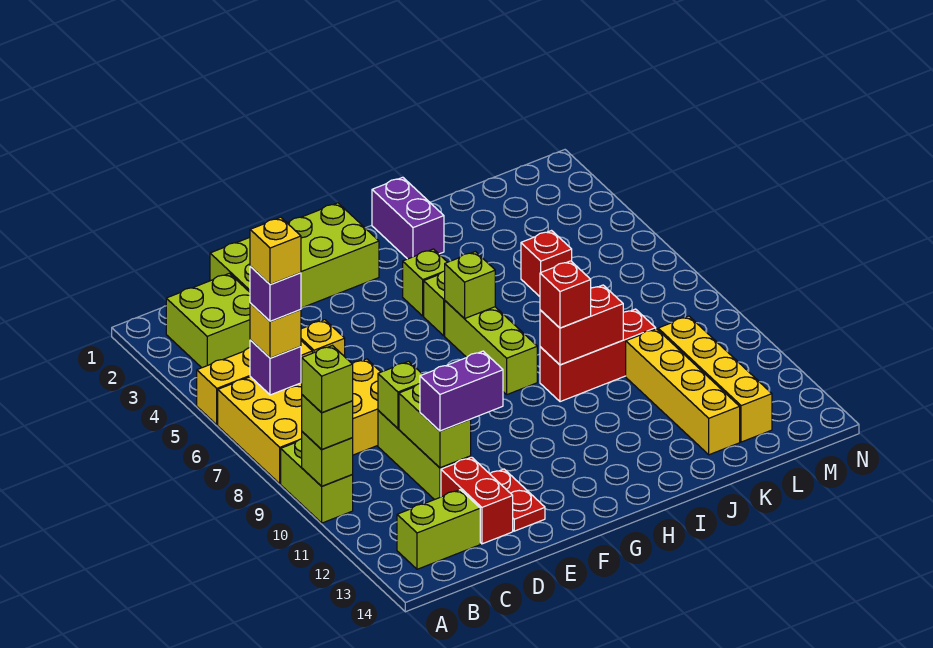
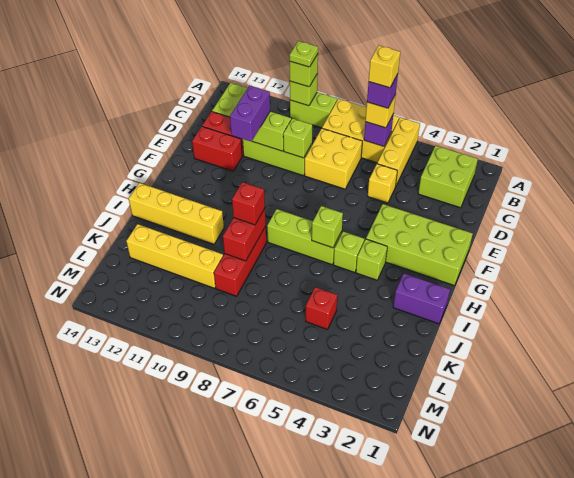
lime brick A10 level 4 -> lime plate A10 level 4
lime brick D1:G2 level 1 -> lime brick F1:G4 level 1
red plate E12:E13 level 1 -> red brick E12:E13 level 1
yellow brick L10:L13 level 1 -> yellow brick I11:I14 level 1

